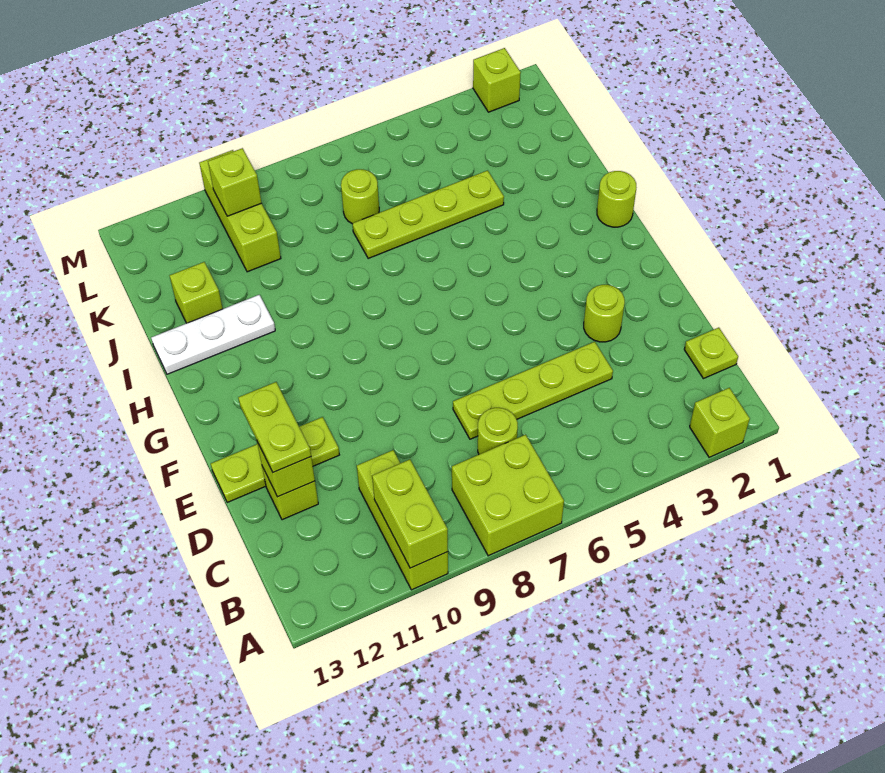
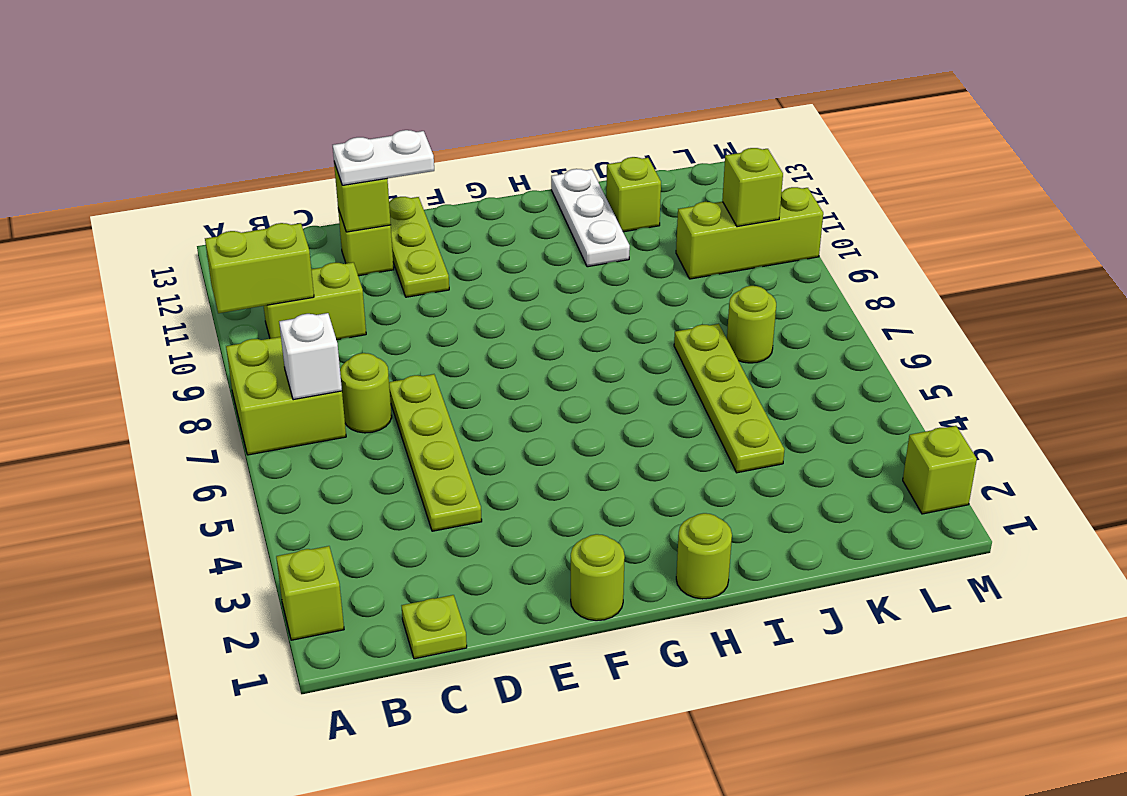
lime brick A10:C10 level 1 -> lime brick B10:C10 level 1
none -> white brick B7 level 2
lime plate D12:E12 level 3 -> white plate D12:E12 level 3
lime round brick E3 level 1 -> lime round brick F1 level 1

